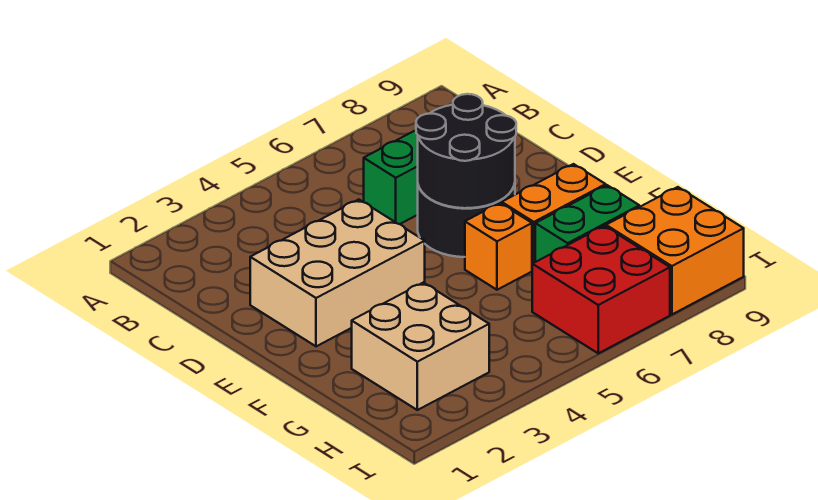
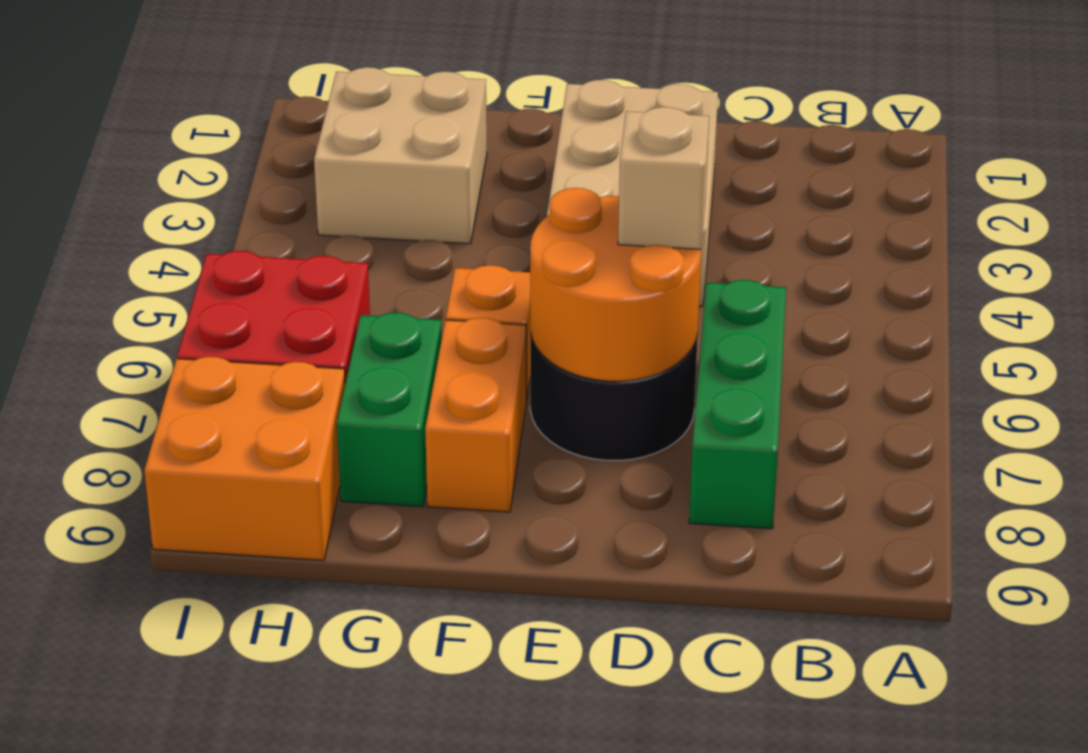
black round brick D6:E7 level 2 -> orange round brick D6:E7 level 2
none -> tan brick D6 level 3

